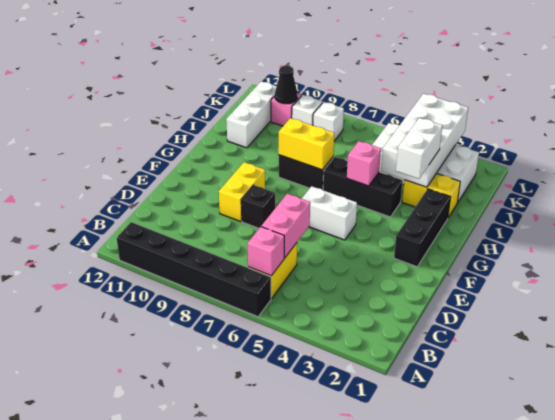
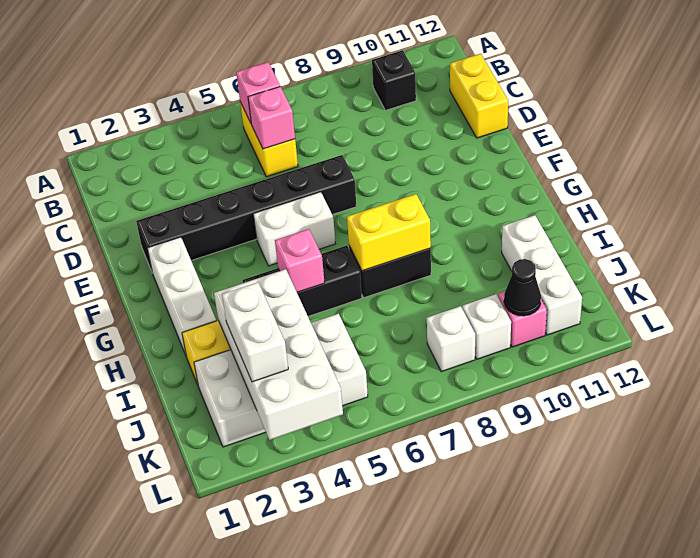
black brick A6:A11 level 1 -> black brick E2:E7 level 1
pink brick C6:D6 level 2 -> pink brick C6 level 2
black brick E8 level 1 -> black brick B10 level 1
yellow brick E9:F9 level 1 -> yellow brick C12:D12 level 1
black brick F2:H2 level 1 -> white brick F2:H2 level 1
white brick H3:I3 level 3 -> white brick J3:K3 level 3

